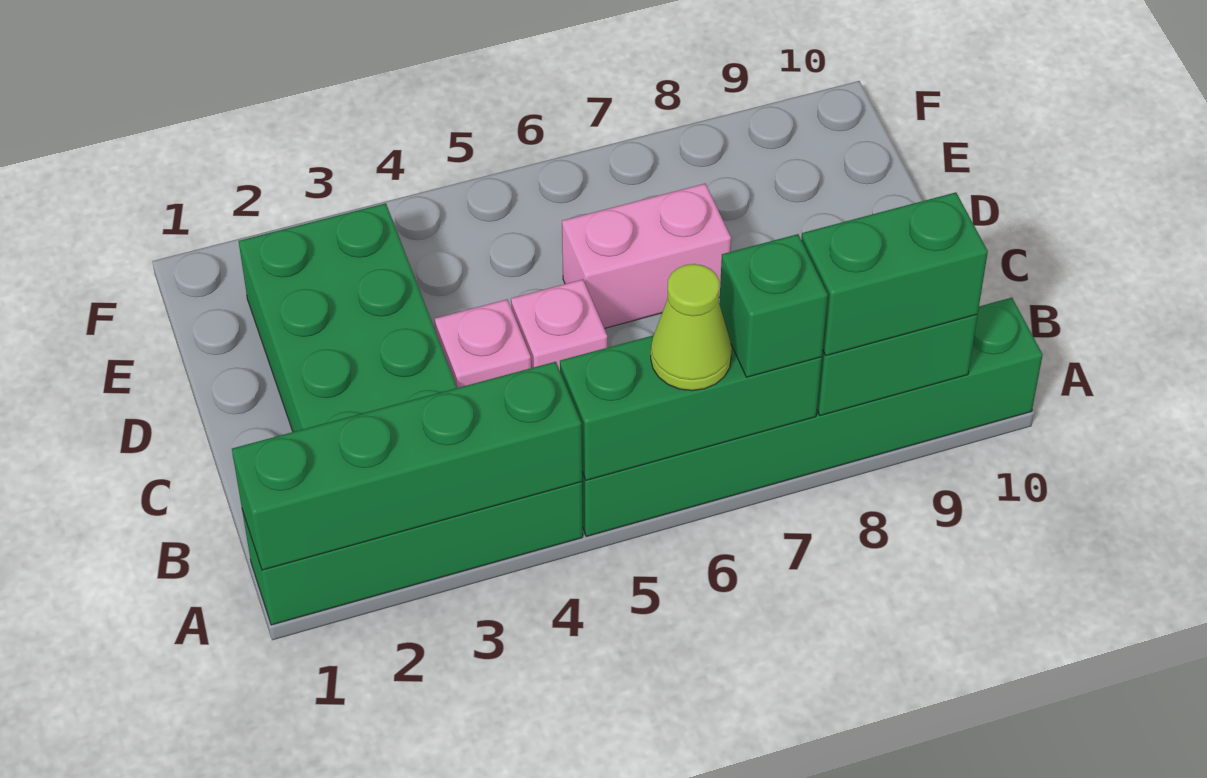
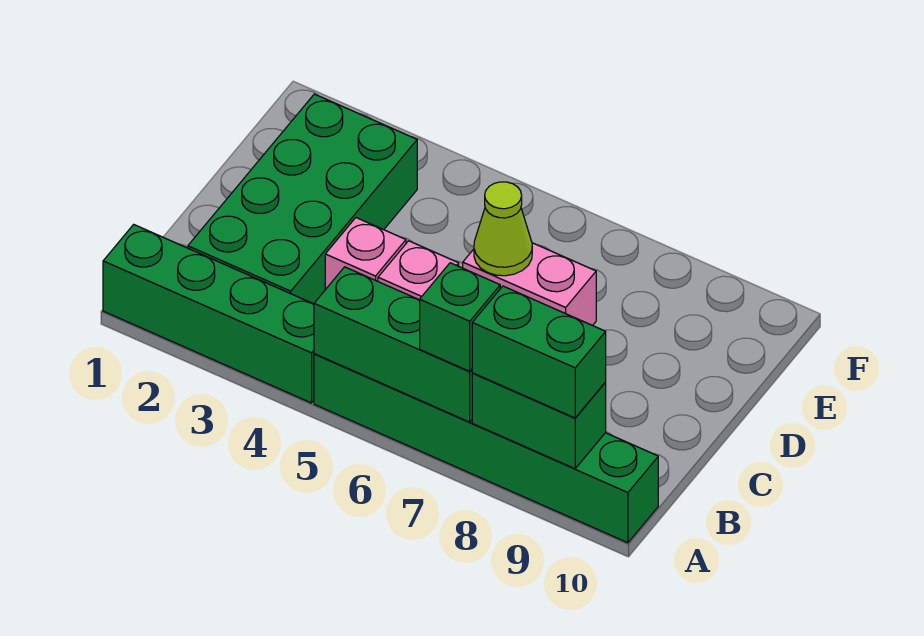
green brick A1:A4 level 2 -> none
lime cone A6 level 3 -> lime cone D6 level 2

